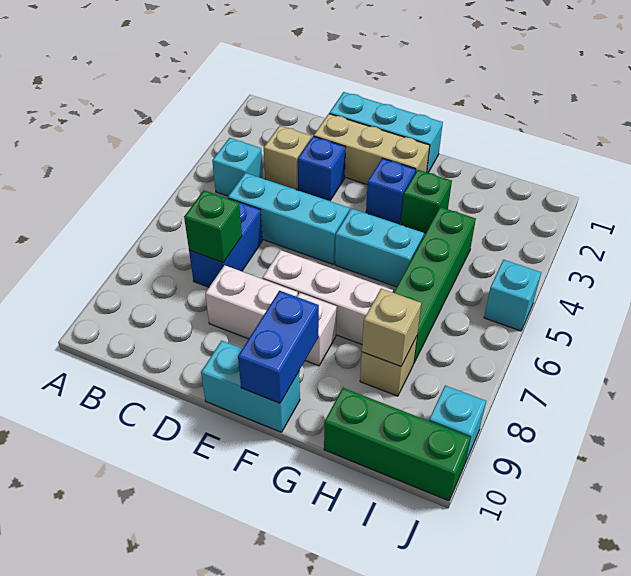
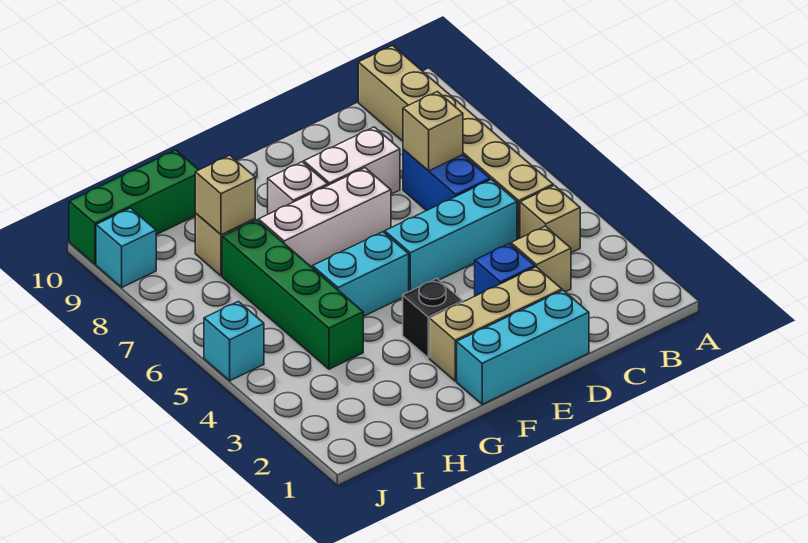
cyan brick B4 level 1 -> tan brick B4 level 1
none -> tan brick B5:B10 level 1
green brick C7 level 2 -> tan brick C7 level 2
cyan brick E10:F10 level 1 -> none
blue brick F3 level 1 -> black brick F3 level 1
blue brick F9:F10 level 2 -> none
green brick G3 level 1 -> none

